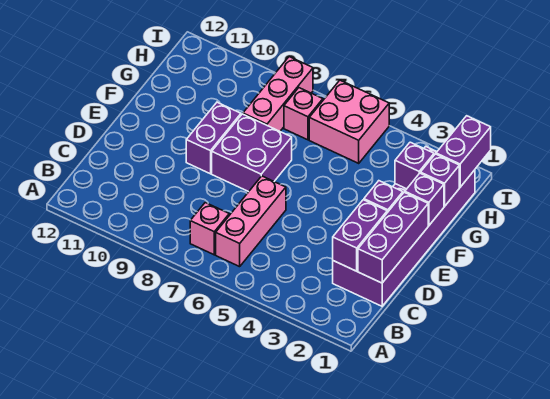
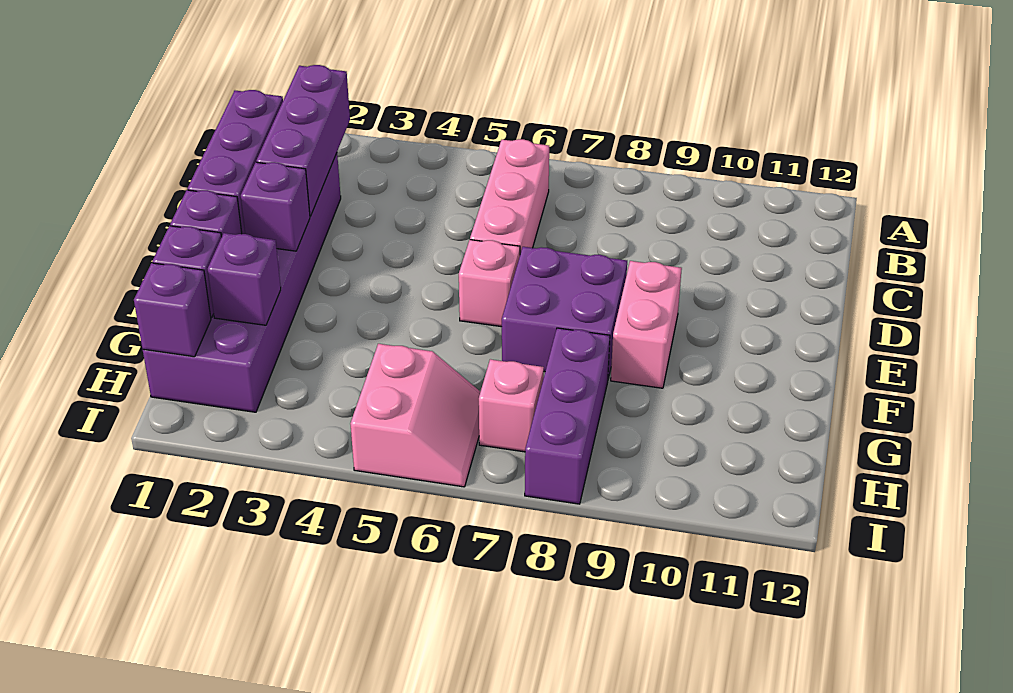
pink brick B7 level 1 -> pink brick E6 level 1
purple brick C2:D2 level 2 -> purple brick B2:D2 level 2
purple brick E9:F9 level 1 -> pink brick E9:F9 level 1
pink brick G8:I8 level 1 -> purple brick G8:I8 level 1
purple brick H1:I1 level 2 -> purple brick H1 level 2
pink brick H5:I6 level 1 -> pink slope H5:I6 level 1 top 5

